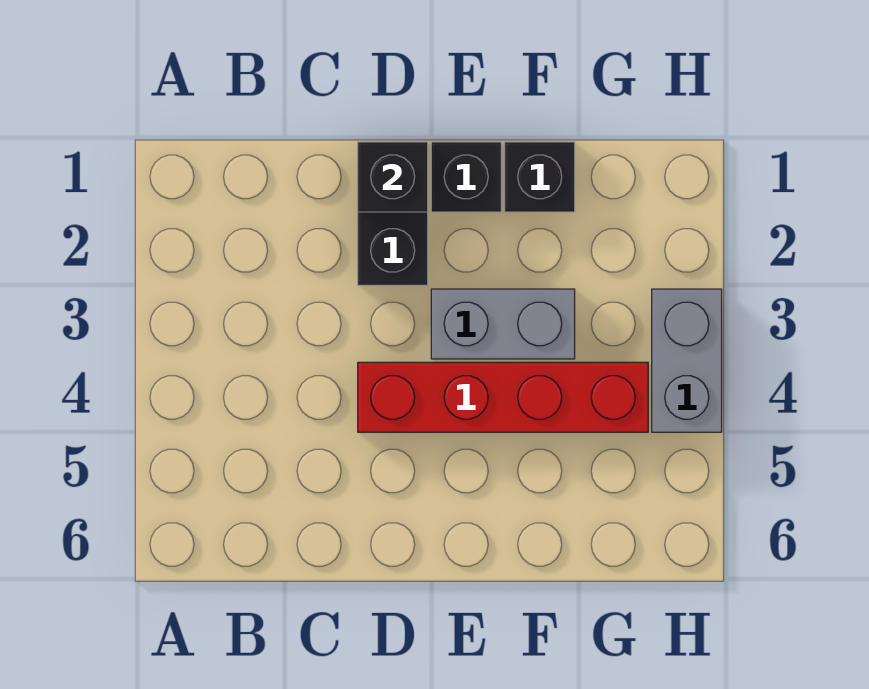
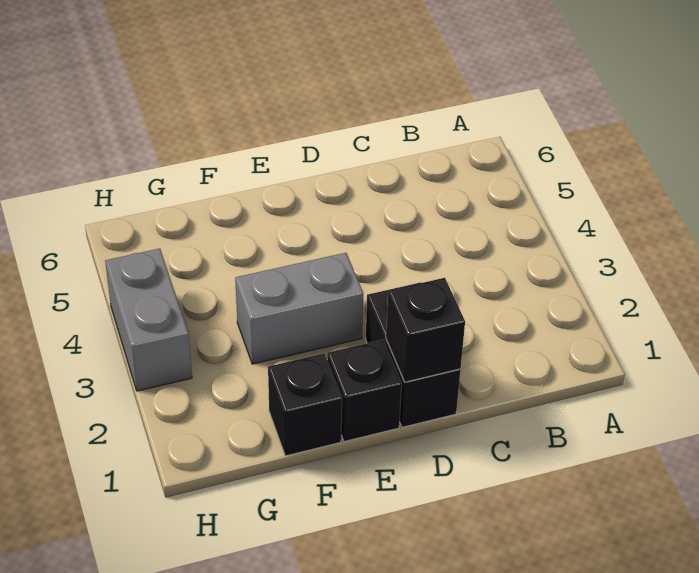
red brick D4:G4 level 1 -> none

